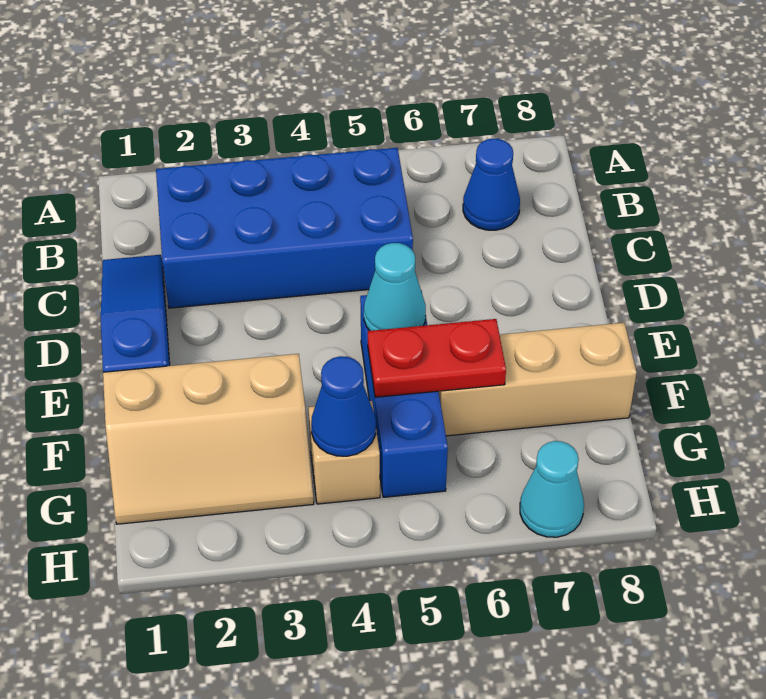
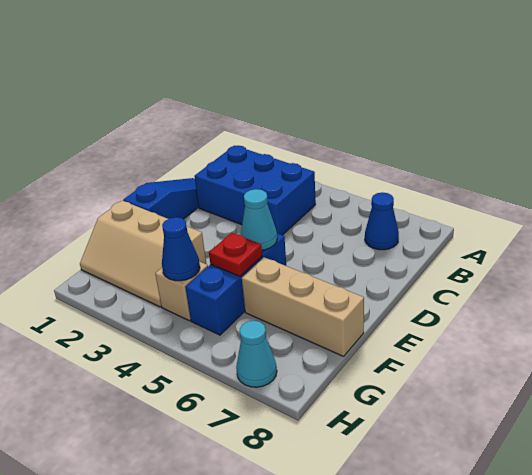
blue brick B2:C5 level 1 -> blue brick B2:C4 level 1
red plate F5:F6 level 2 -> red plate F5 level 2

